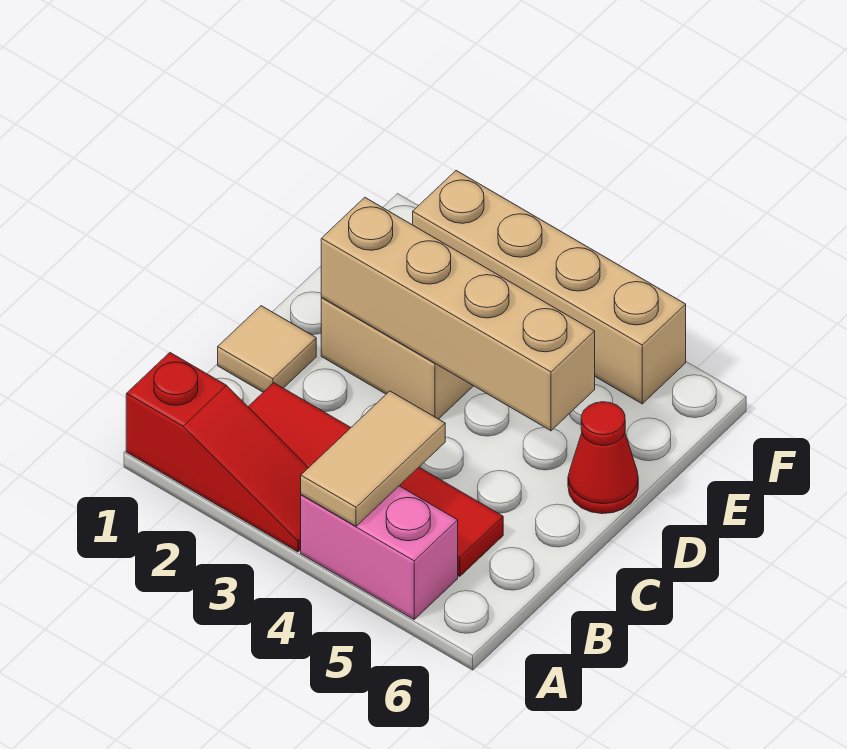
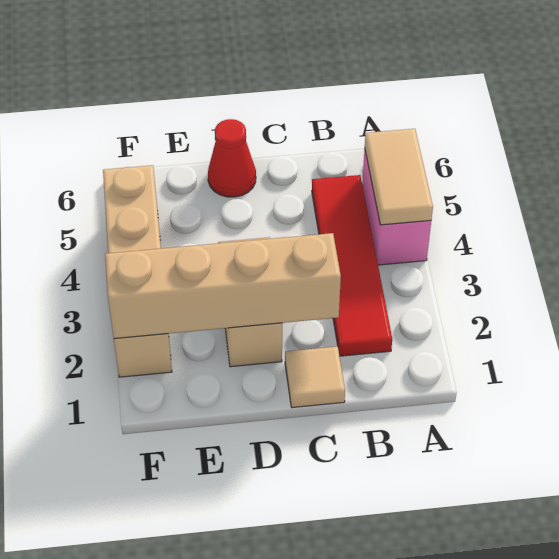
red slope A1:A3 level 1 top 1 -> none
tan tile A4:B4 level 2 -> tan tile A4:A5 level 2
tan brick D2:D5 level 2 -> tan brick C2:F2 level 2

